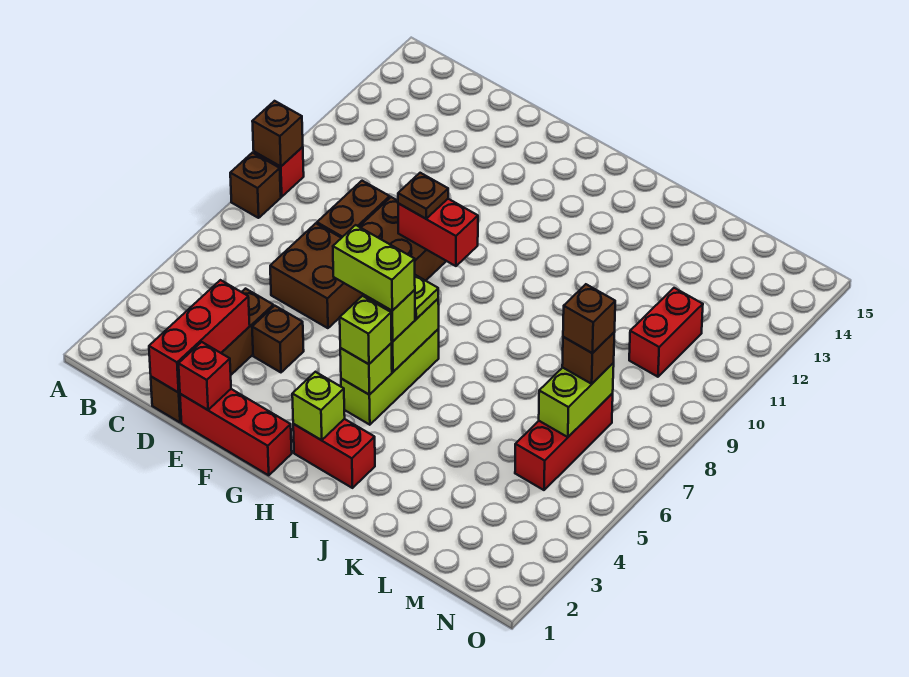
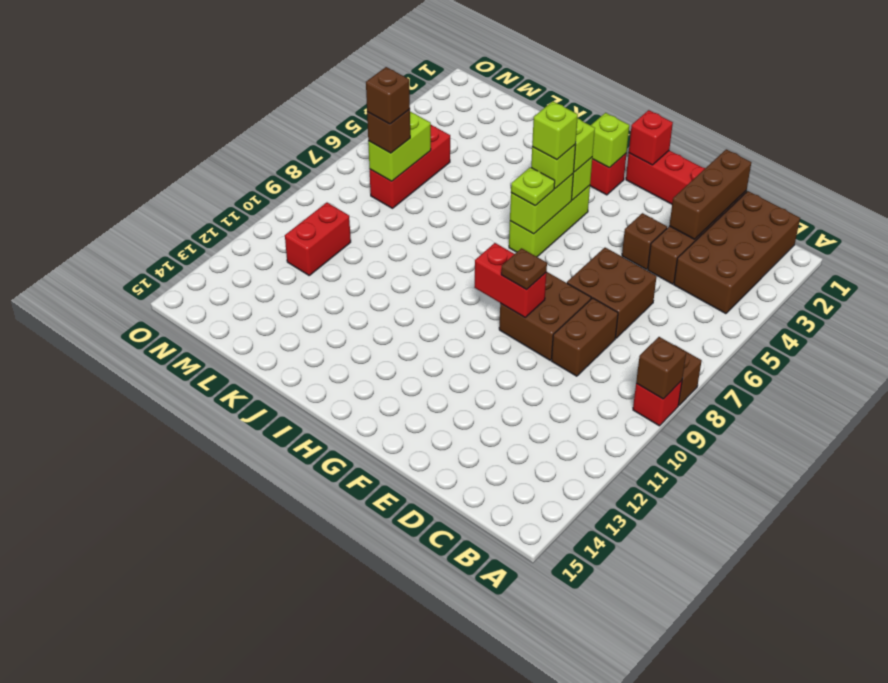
none -> brown brick B1:C4 level 1
red brick D1:D3 level 2 -> brown brick D1:D3 level 2
red brick E1 level 2 -> red brick G1 level 2
lime brick G5:H5 level 4 -> lime brick H5 level 4

